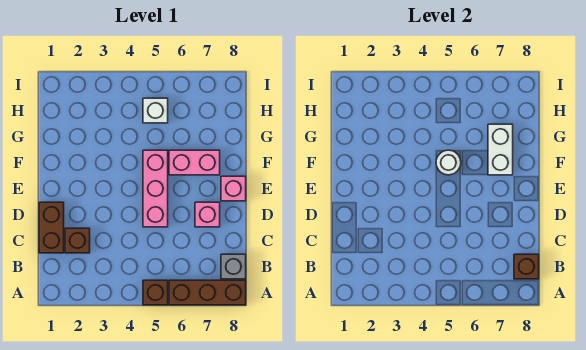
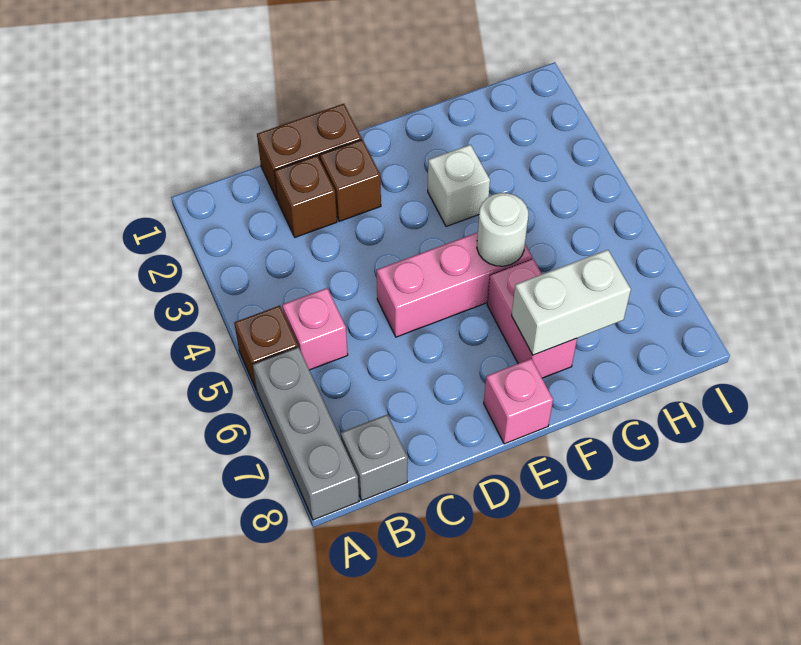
brown brick A6:A8 level 1 -> grey brick A6:A8 level 1
brown brick B8 level 2 -> brown brick D2 level 1
pink brick D7 level 1 -> pink brick B5 level 1
white brick H5 level 1 -> white brick F3 level 1

